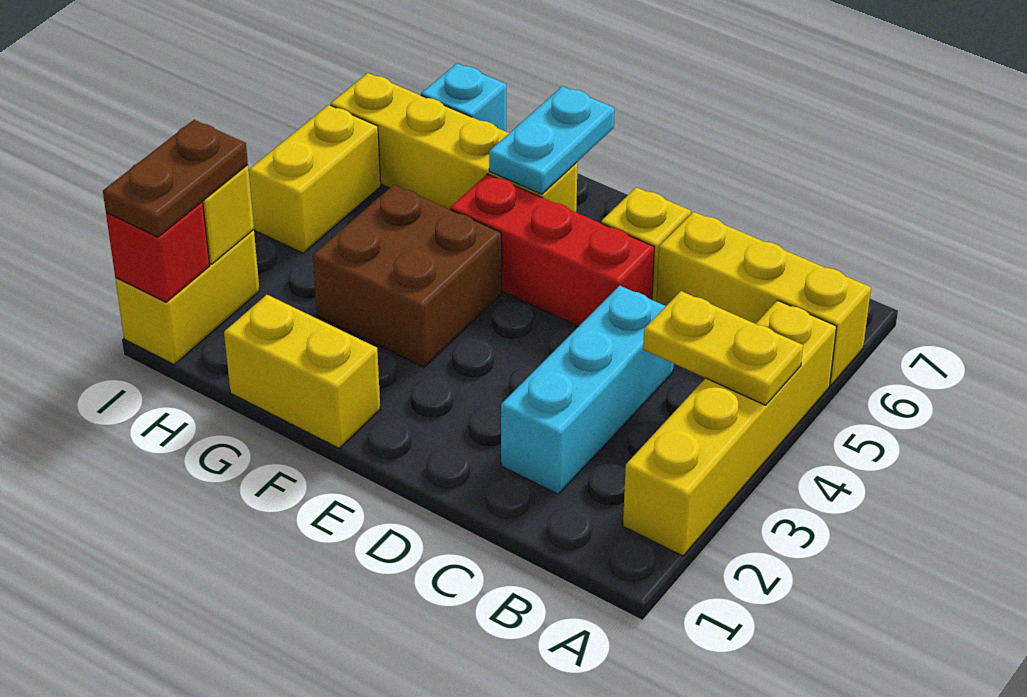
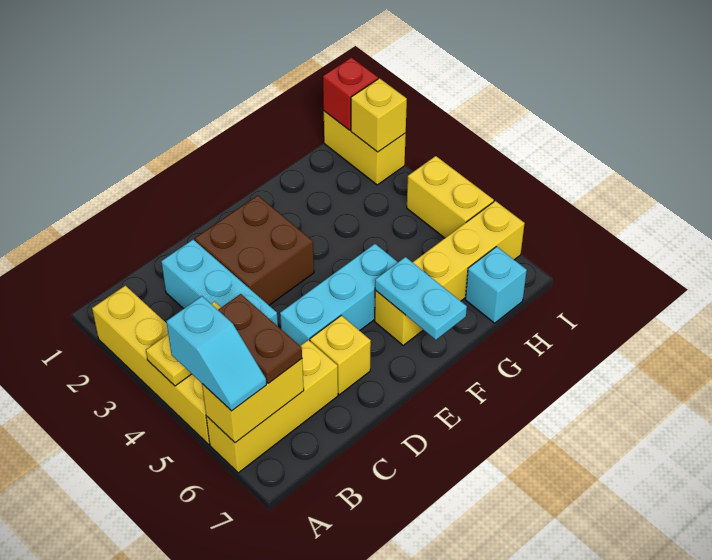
none -> cyan slope A5:A6 level 3 top 5
red brick D5:F5 level 1 -> cyan brick D5:F5 level 1
yellow brick F1:G1 level 1 -> yellow brick A6:B6 level 2
brown brick F3:G4 level 1 -> brown brick D2:E3 level 1
brown plate I1:I2 level 3 -> brown plate B5:B6 level 3

